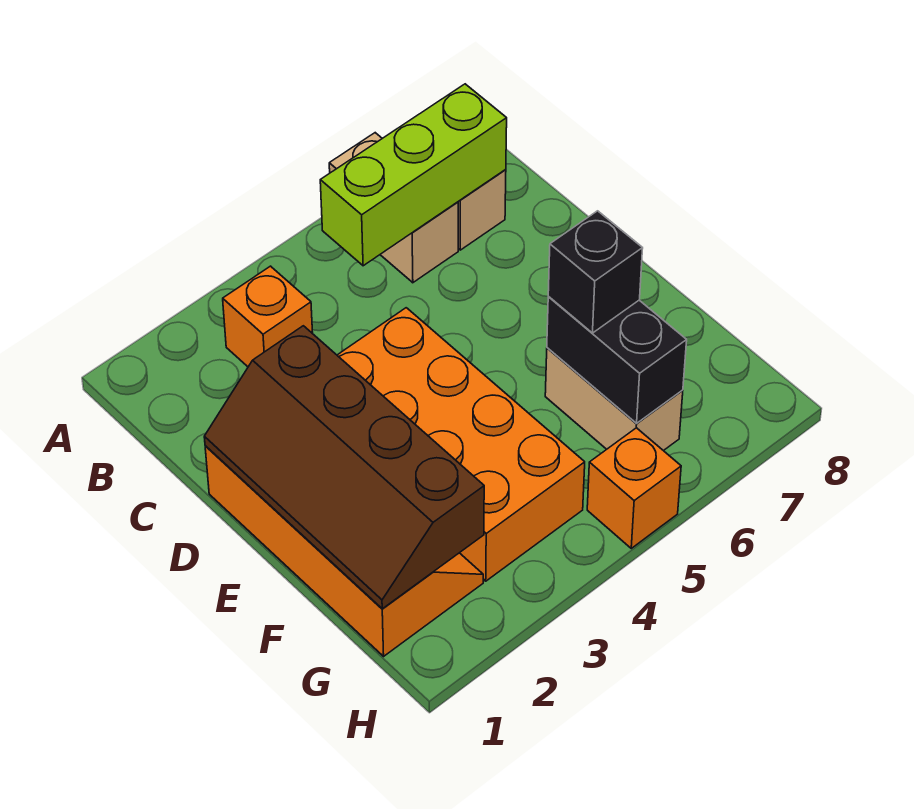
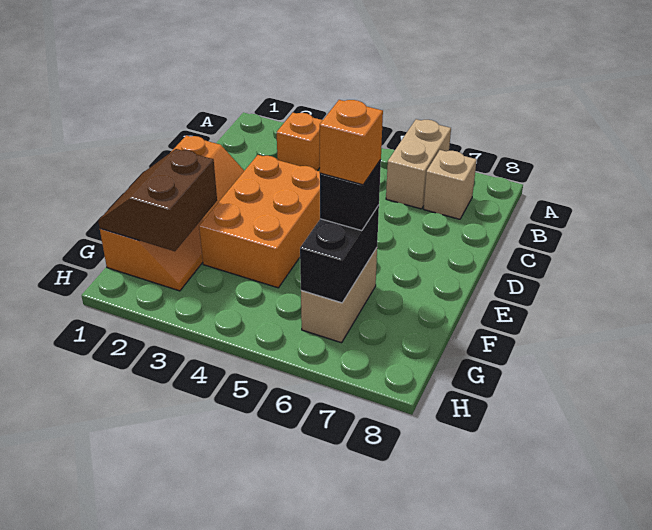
lime brick B5:B7 level 2 -> none
brown slope D1:G2 level 2 top 2 -> brown slope F1:G2 level 2 top 2
orange brick D3:G4 level 1 -> orange brick D3:F4 level 1
orange brick H5 level 1 -> orange brick F6 level 4

